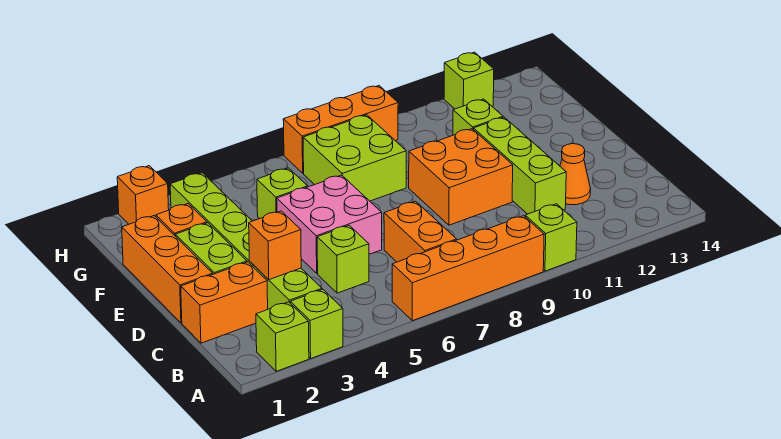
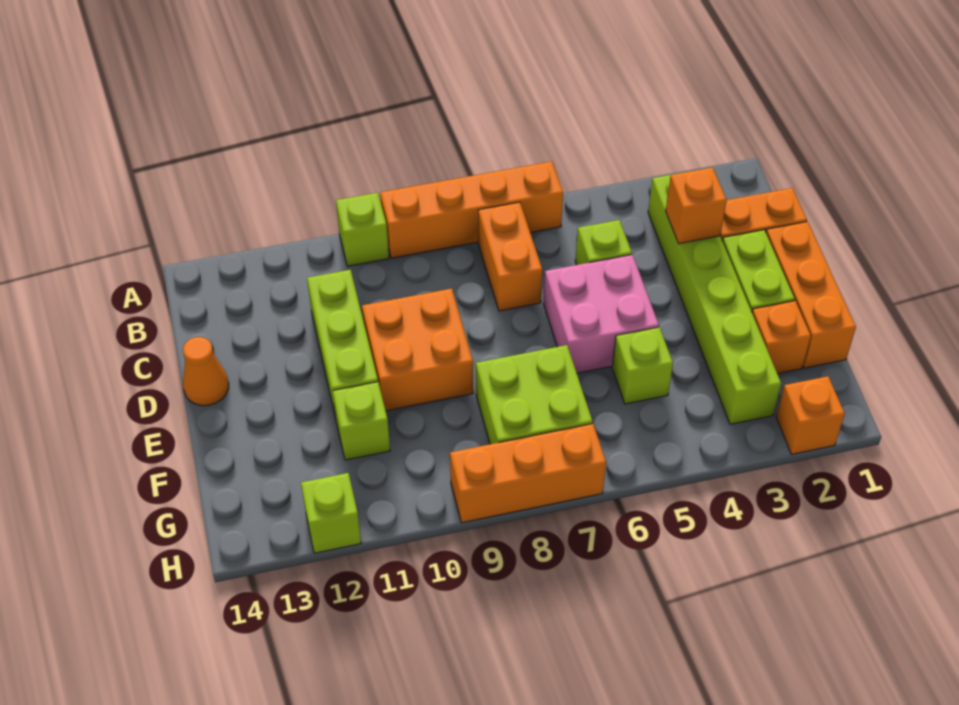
lime brick A2 level 1 -> none
lime brick A3 level 1 -> none
orange cone C12 level 1 -> orange cone D14 level 1

